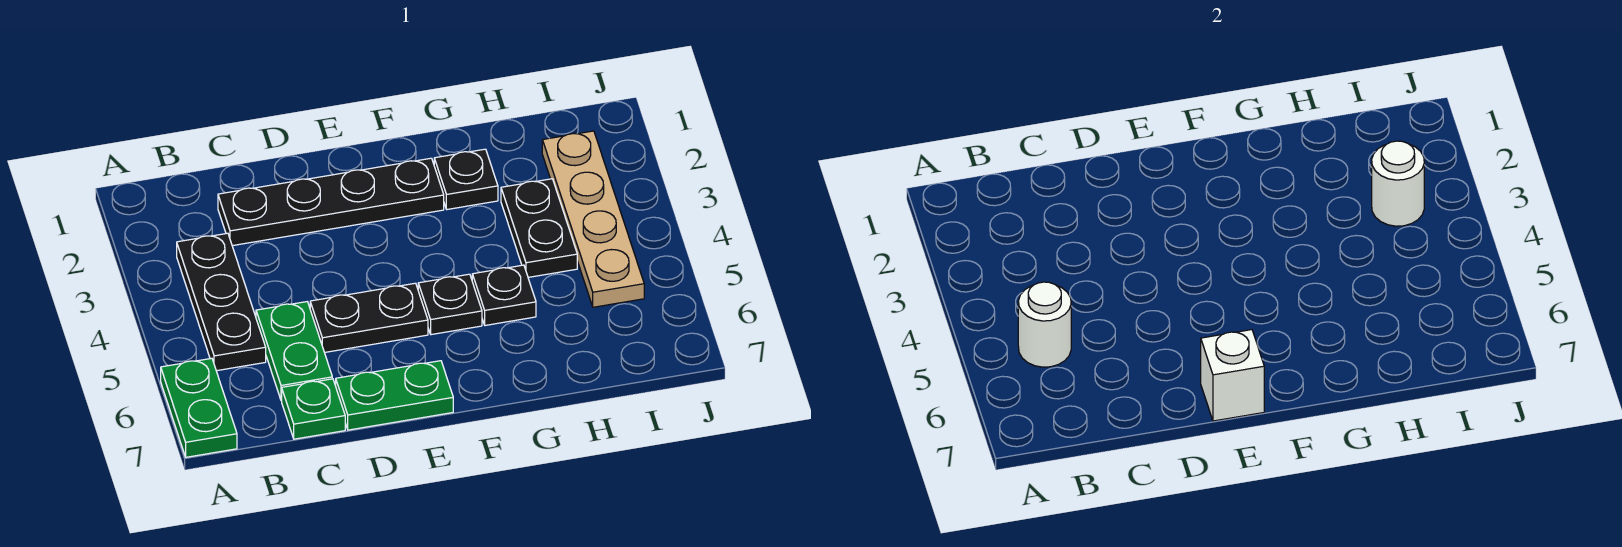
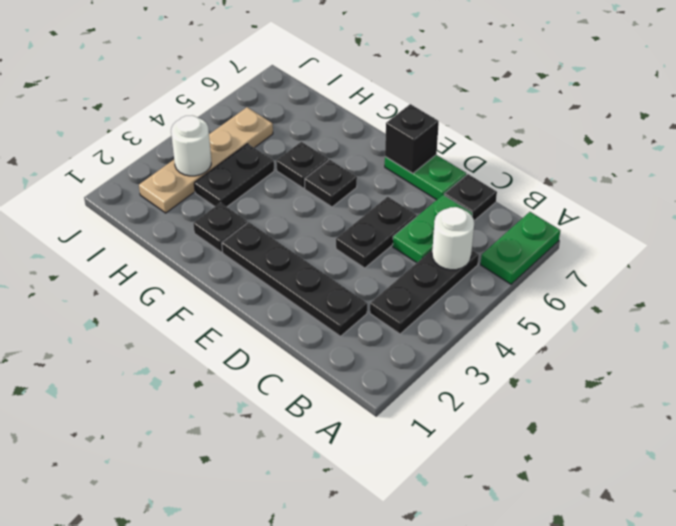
green plate C7 level 1 -> black plate C7 level 1
black plate D5:E5 level 1 -> black plate D4:D5 level 1
white brick E7 level 2 -> black brick E7 level 2

